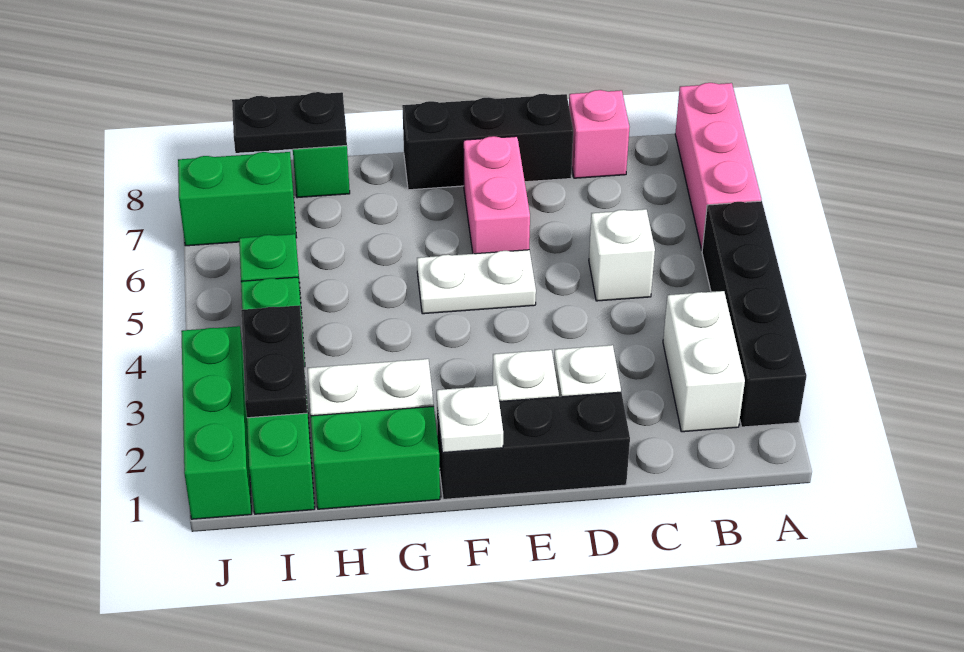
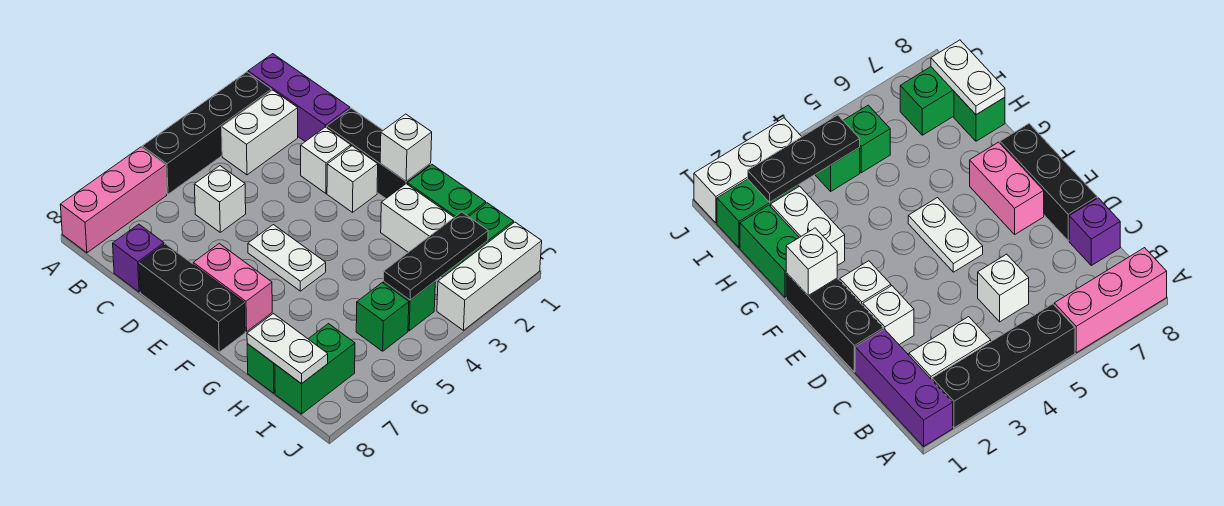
none -> purple brick A1:C1 level 1
pink brick C8 level 1 -> purple brick C8 level 1
pink brick E6:E7 level 1 -> pink brick E7:F7 level 1
white plate F1 level 2 -> white brick F1 level 2
black plate H8:I8 level 2 -> white plate H8:I8 level 2
black plate I2:I3 level 2 -> black plate I2:I4 level 2
green brick I7:J7 level 1 -> green brick I7:I8 level 1
green brick J1:J3 level 1 -> white brick J1:J3 level 1

